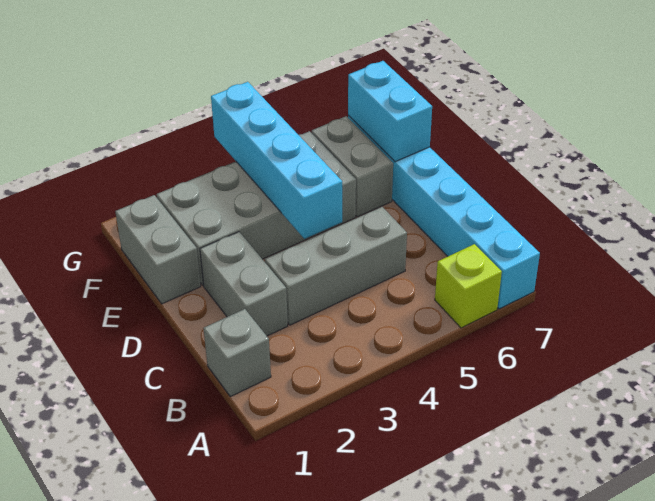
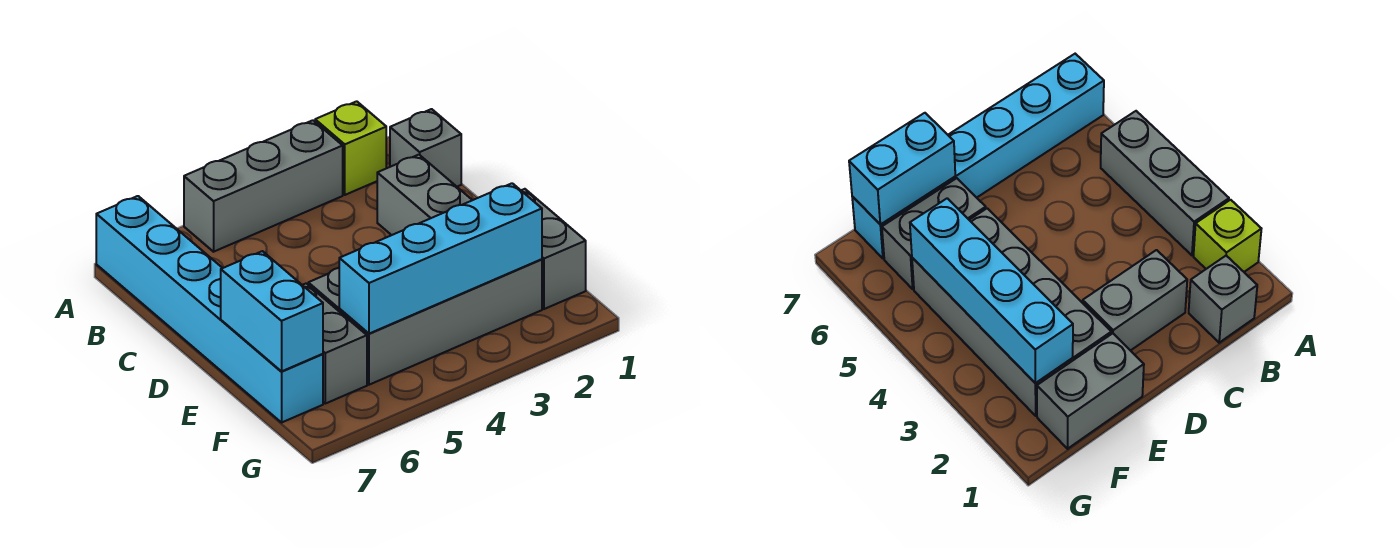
lime brick A6 level 1 -> lime brick A2 level 1
grey brick C3:C5 level 1 -> grey brick A3:A5 level 1
cyan brick D4:G4 level 2 -> cyan brick F2:F5 level 2

